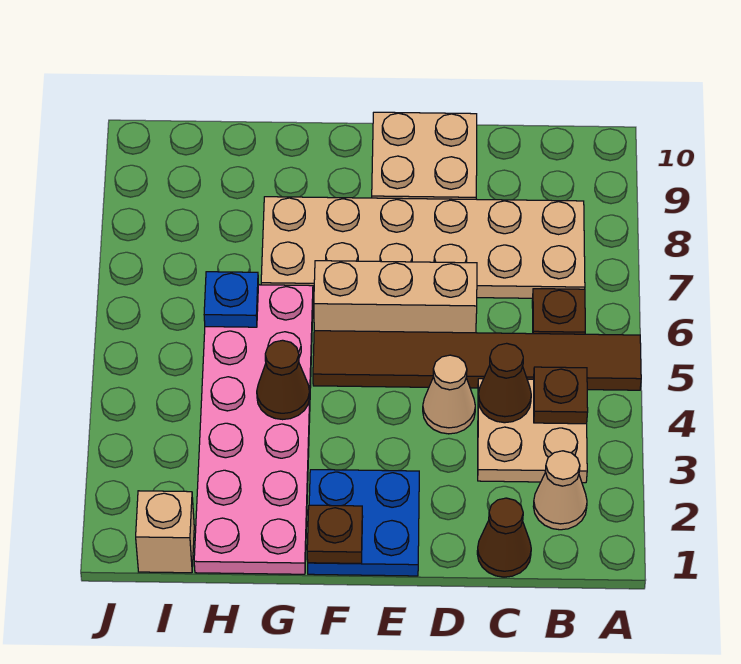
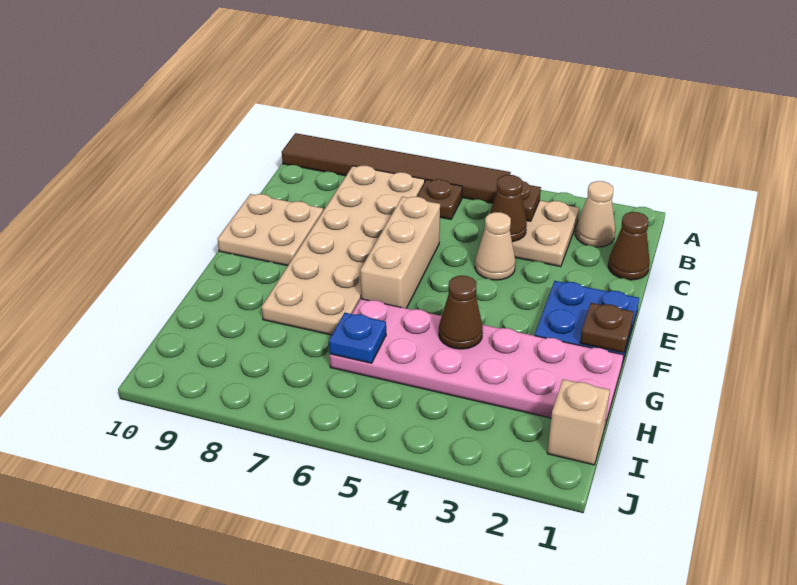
brown tile A5:F5 level 1 -> brown tile A5:A10 level 1

